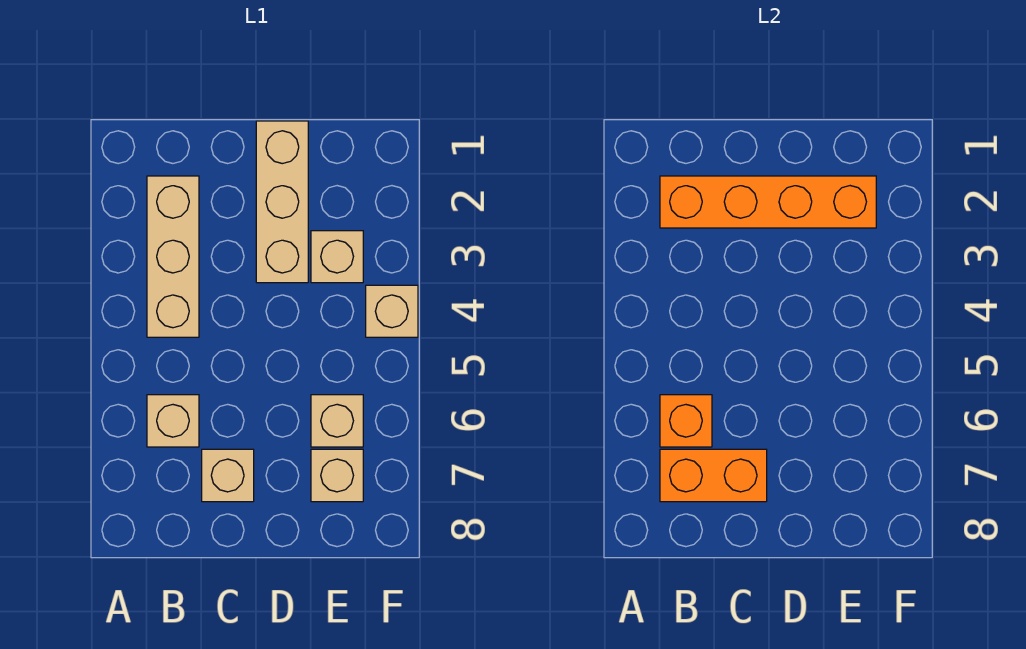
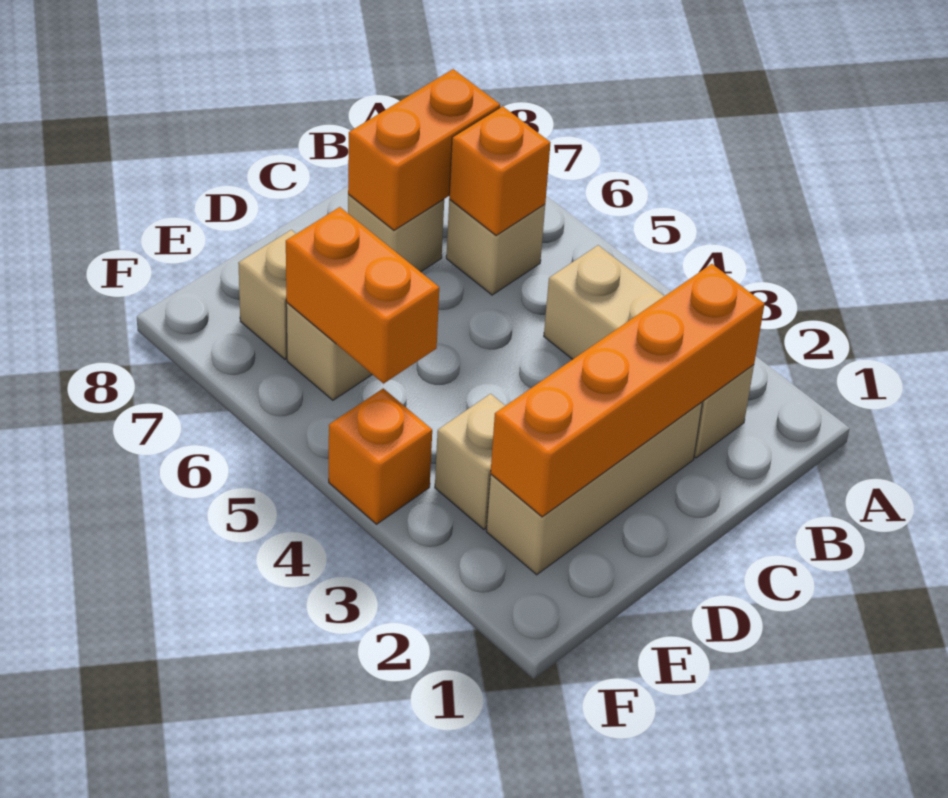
tan brick D1:D3 level 1 -> tan brick C2:E2 level 1
none -> orange brick E5:E6 level 2
tan brick F4 level 1 -> orange brick F4 level 1

